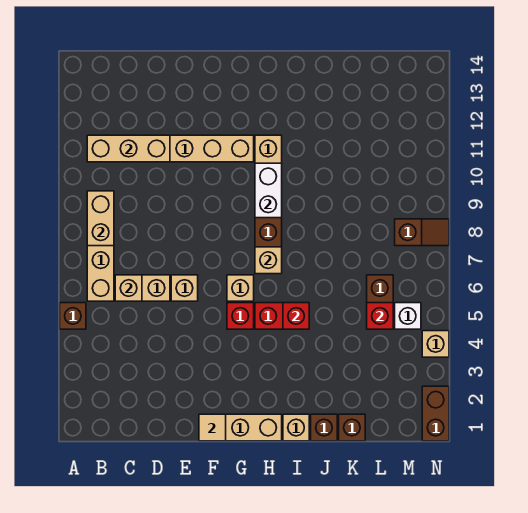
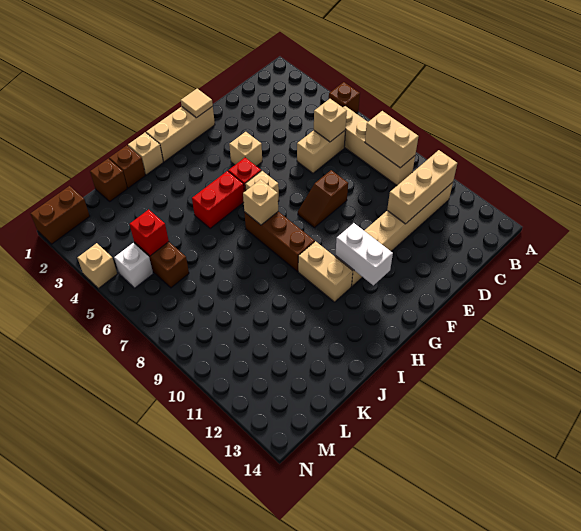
tan brick E6 level 1 -> tan brick F4 level 1
white brick H9:H10 level 2 -> white brick G11:G12 level 2
red brick I5 level 2 -> none
brown slope M8:N8 level 1 top M -> brown slope E8:F8 level 1 top E
brown brick N1:N2 level 1 -> brown brick M1:N1 level 1

